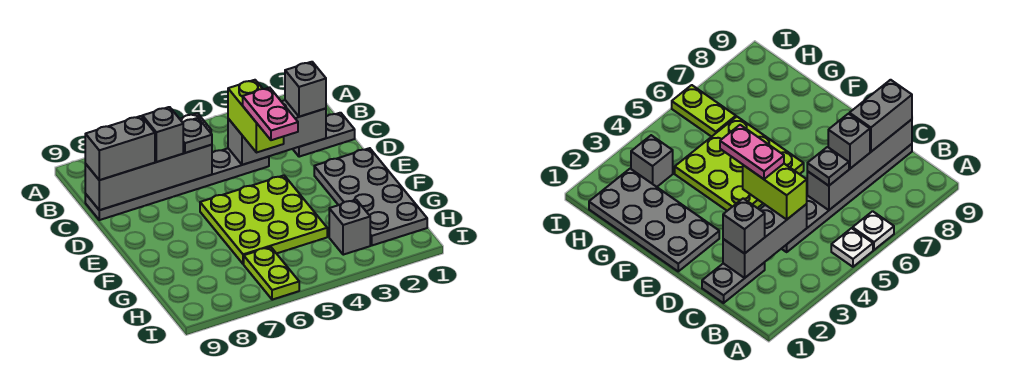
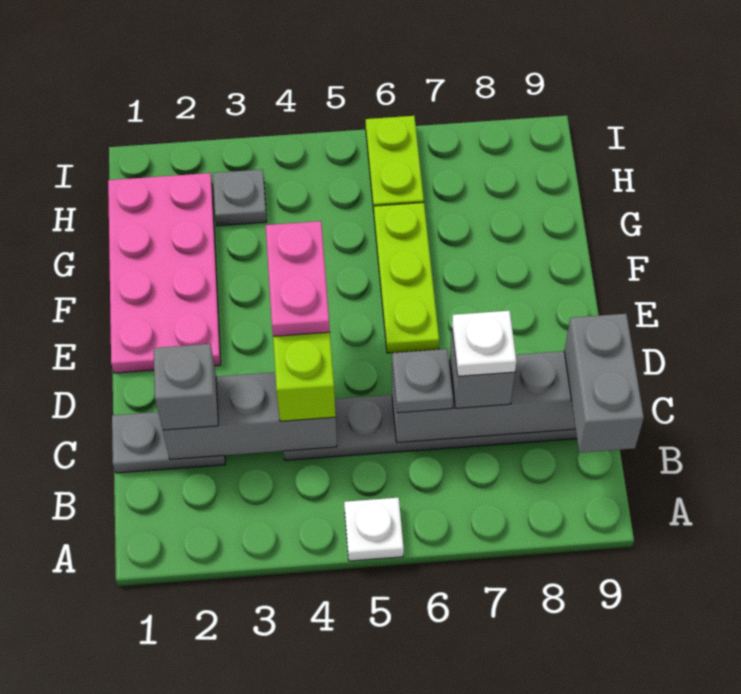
white plate A6 level 1 -> white plate C7 level 4
grey brick C8:C9 level 3 -> grey brick B9:C9 level 3
grey plate E1:H2 level 1 -> pink plate E1:H2 level 1
lime plate E4:G6 level 1 -> lime plate E6:G6 level 1
grey brick H3 level 1 -> grey plate H3 level 1

